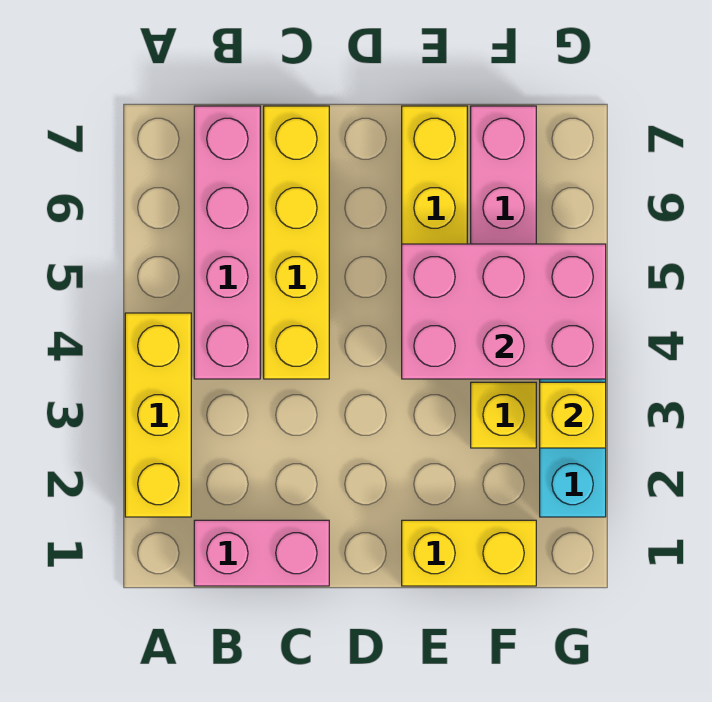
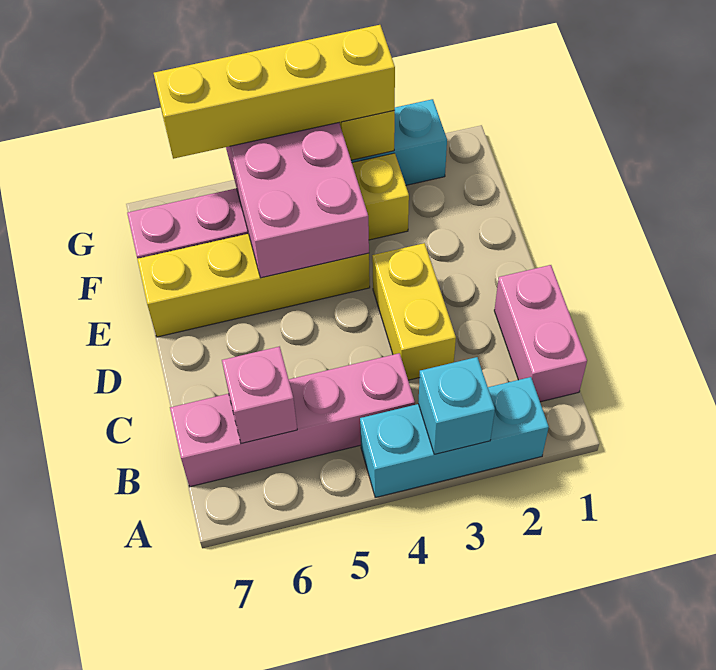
yellow brick A2:A4 level 1 -> cyan brick A2:A4 level 1
none -> cyan brick A3 level 2
none -> pink brick B6 level 2
yellow brick C4:C7 level 1 -> yellow brick G3:G6 level 3
yellow brick E1:F1 level 1 -> yellow brick C3:D3 level 1

